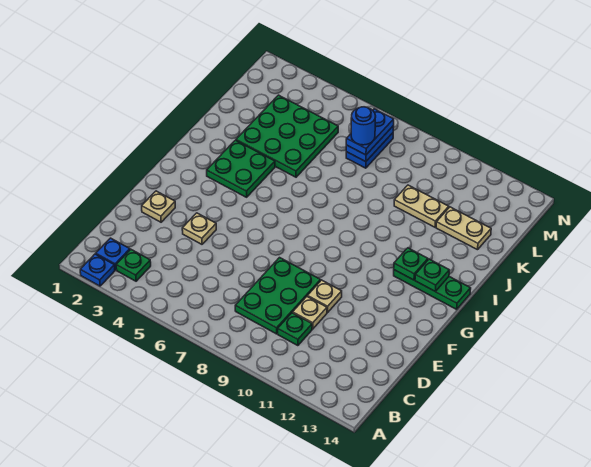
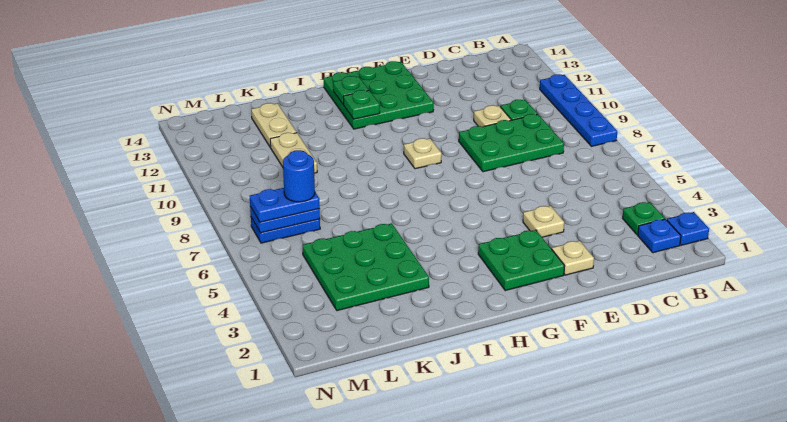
none -> blue plate A8:A11 level 1
tan plate E10 level 1 -> tan plate G9 level 1
green plate H3:I4 level 1 -> green plate F2:G3 level 1
green plate H12:H14 level 1 -> green plate F12:H14 level 1

